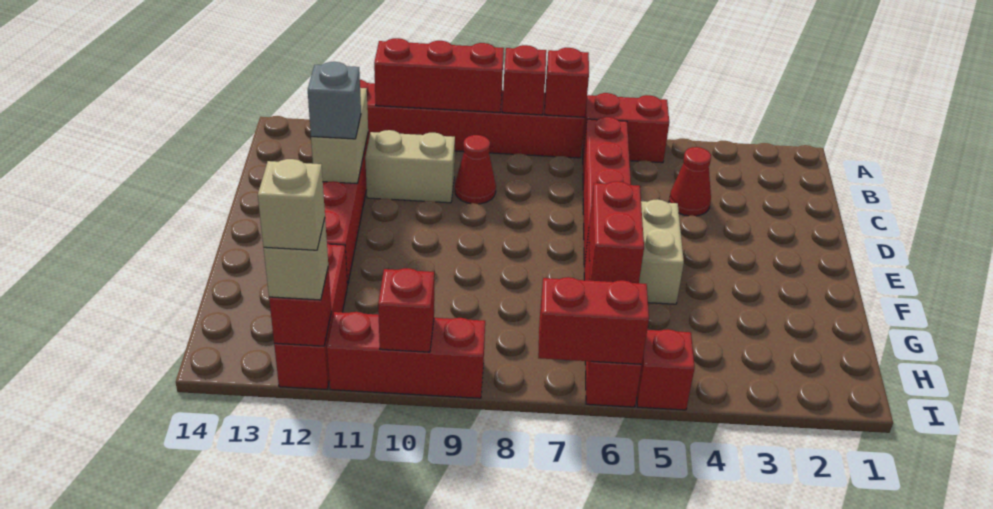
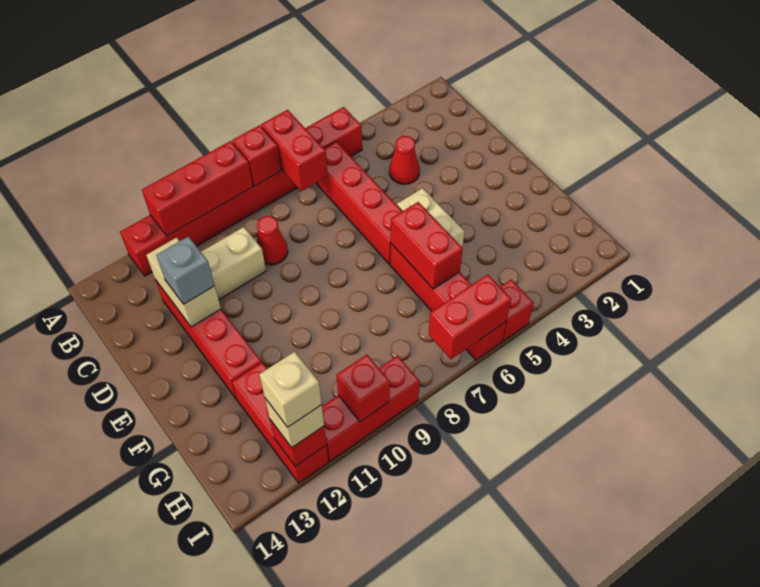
red brick A7 level 2 -> red brick A7:B7 level 2

